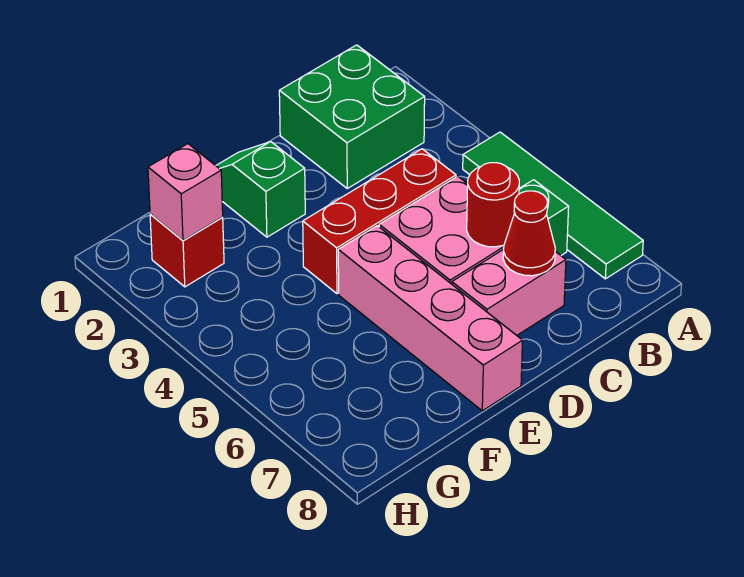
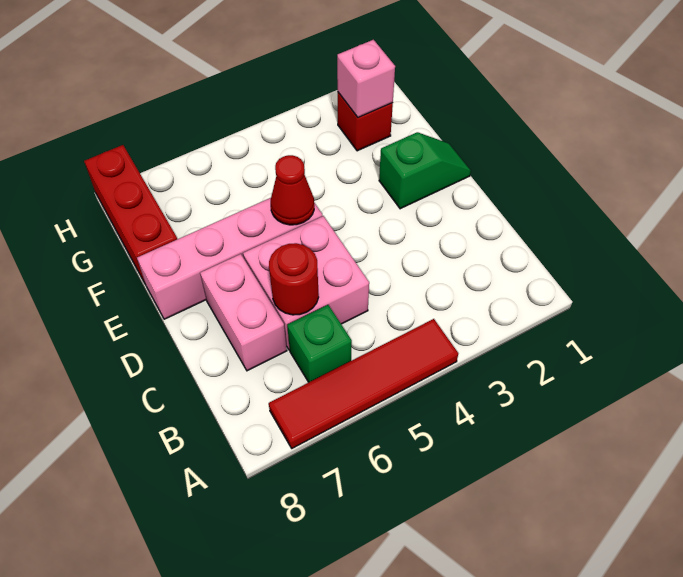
green tile A4:A7 level 1 -> red tile A4:A7 level 1
green brick B1:C2 level 1 -> none
red brick C4:E4 level 1 -> red brick F8:H8 level 1
red cone C7 level 2 -> red cone E5 level 2

